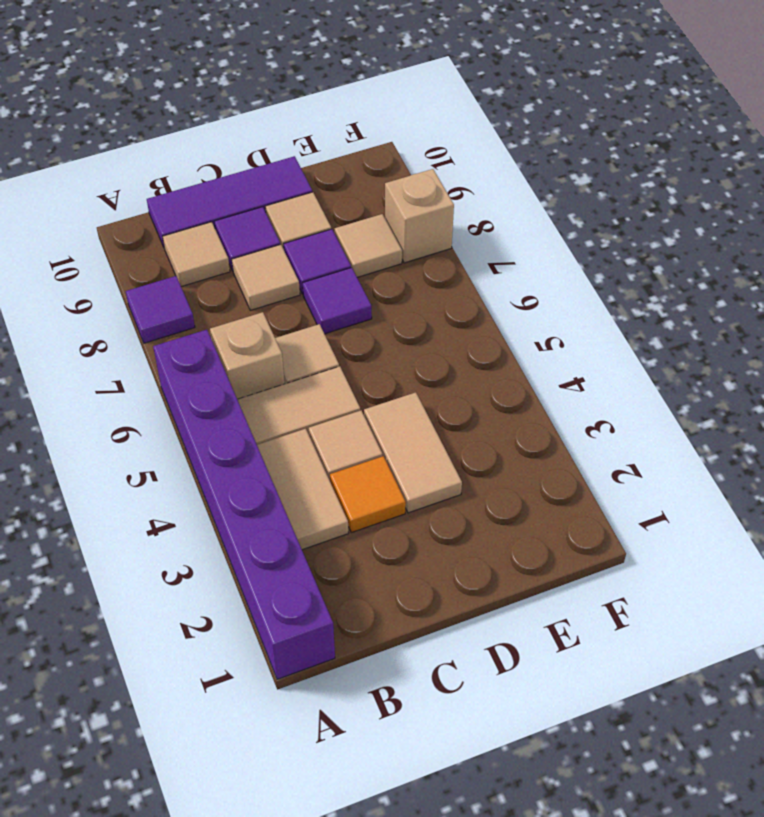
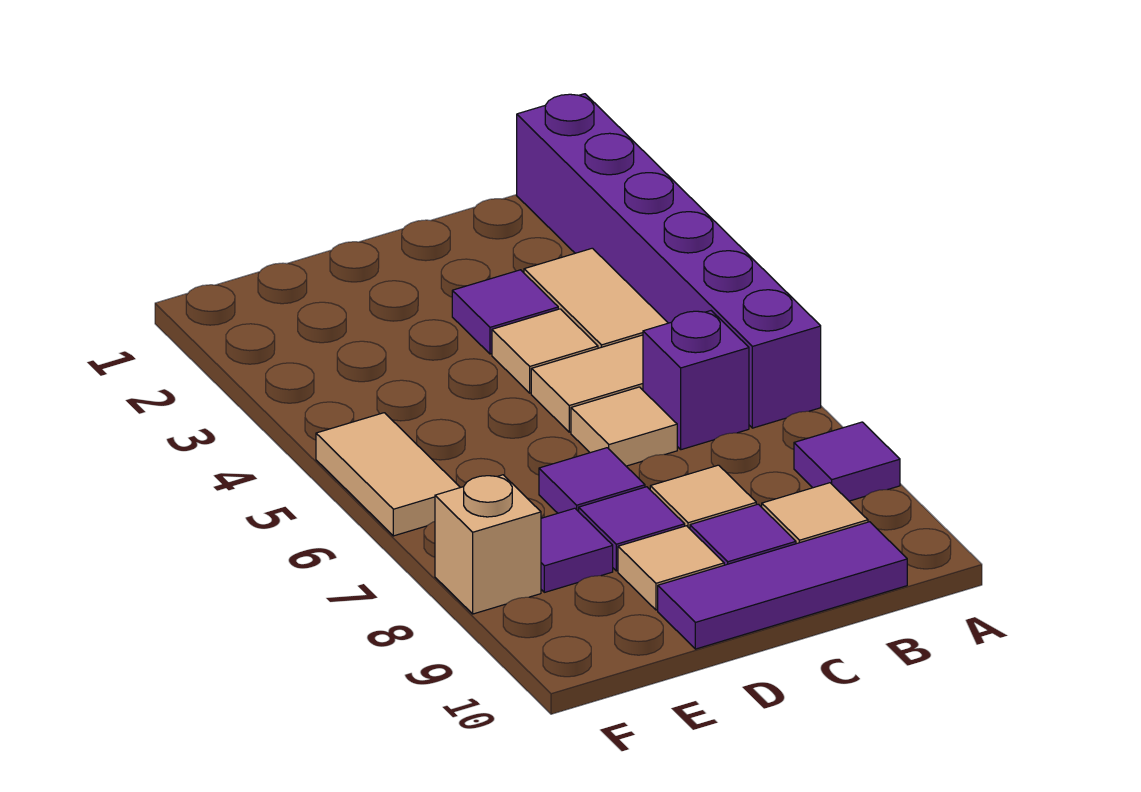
tan brick B6 level 1 -> purple brick B6 level 1
orange tile C3 level 1 -> purple tile C3 level 1
tan tile D3:D4 level 1 -> tan tile F5:F6 level 1
tan tile E8 level 1 -> purple tile E8 level 1

